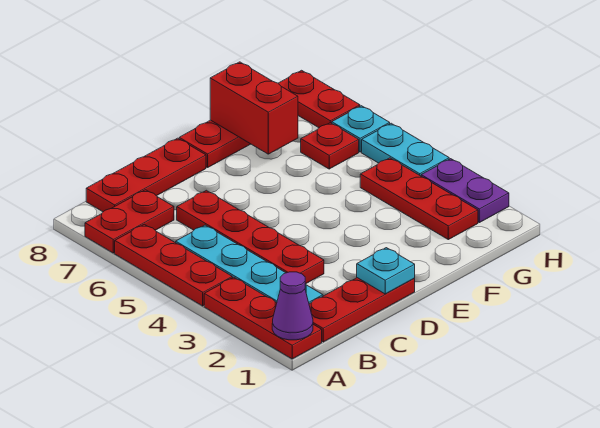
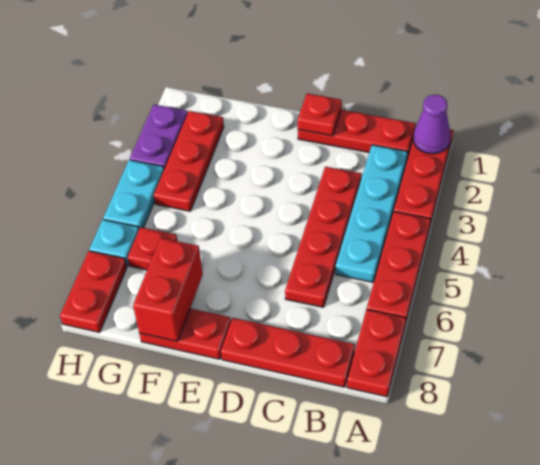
red plate A7:B7 level 1 -> red plate A7:A8 level 1
cyan plate D1 level 2 -> red plate D1 level 2

